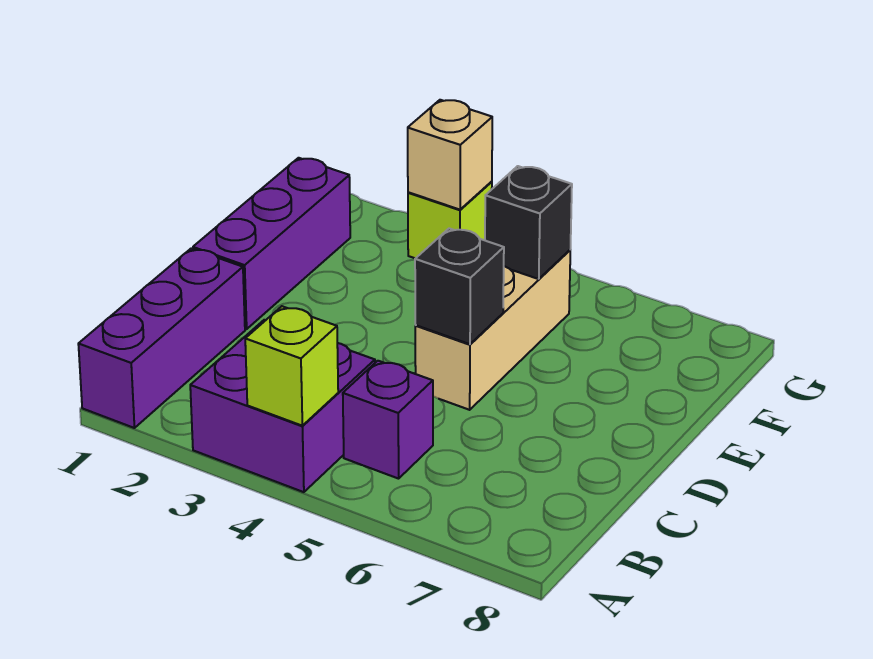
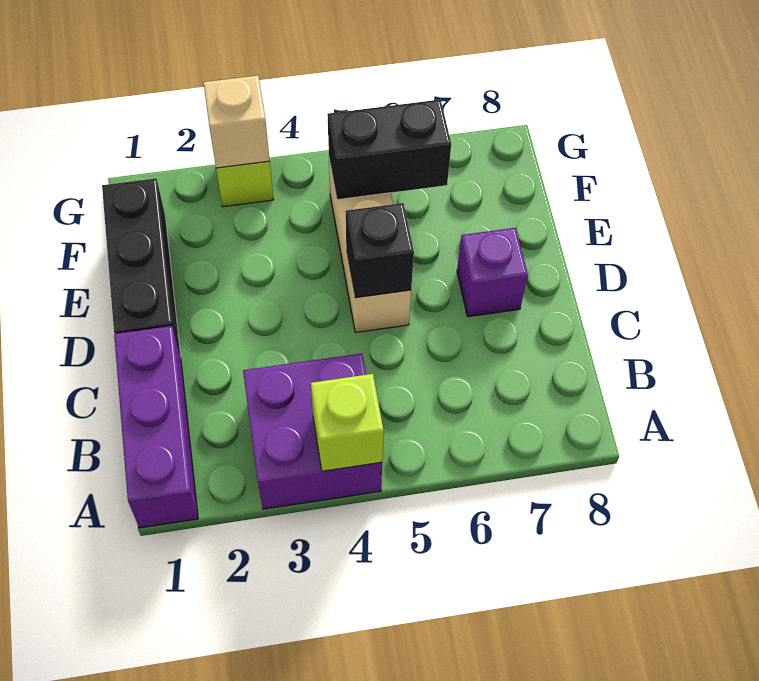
purple brick B5 level 1 -> purple brick D7 level 1
purple brick D1:F1 level 1 -> black brick D1:F1 level 1
black brick F5 level 2 -> black brick F5:F6 level 2

